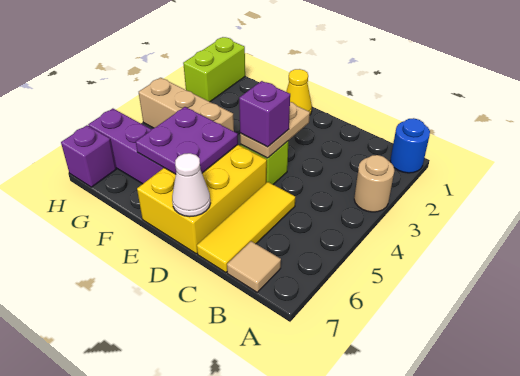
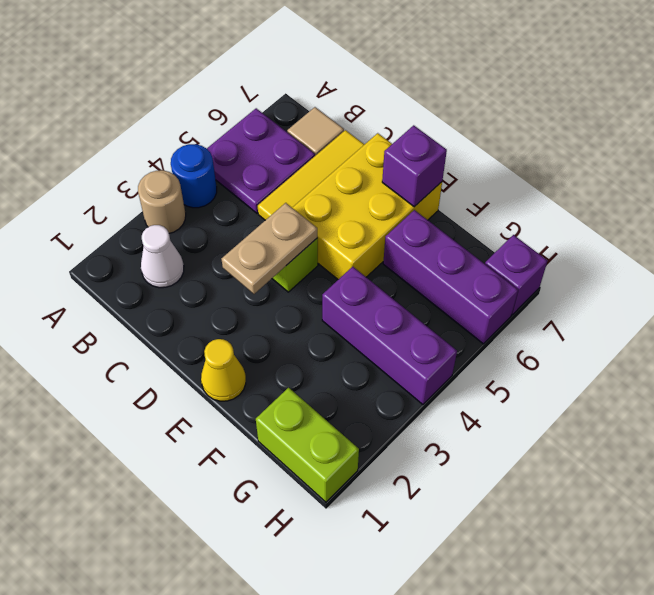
blue round brick A1 level 1 -> blue round brick A4 level 1
purple brick D4 level 3 -> purple brick E7 level 2
white cone D7 level 2 -> white cone B2 level 1
purple plate E5:F6 level 2 -> purple plate A5:B6 level 1
tan brick F4:H4 level 1 -> purple brick F4:H4 level 1
lime brick H1:H2 level 1 -> lime brick G1:H1 level 1

